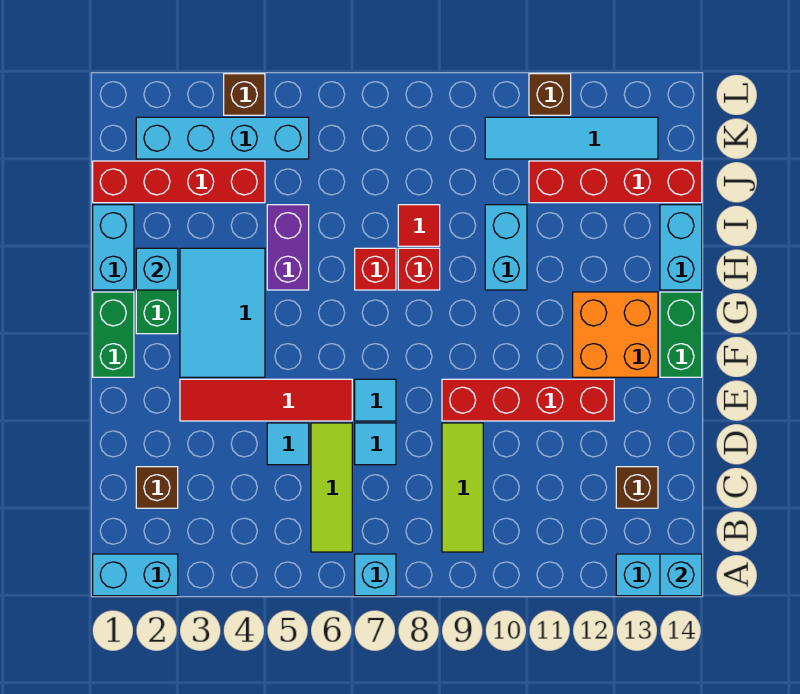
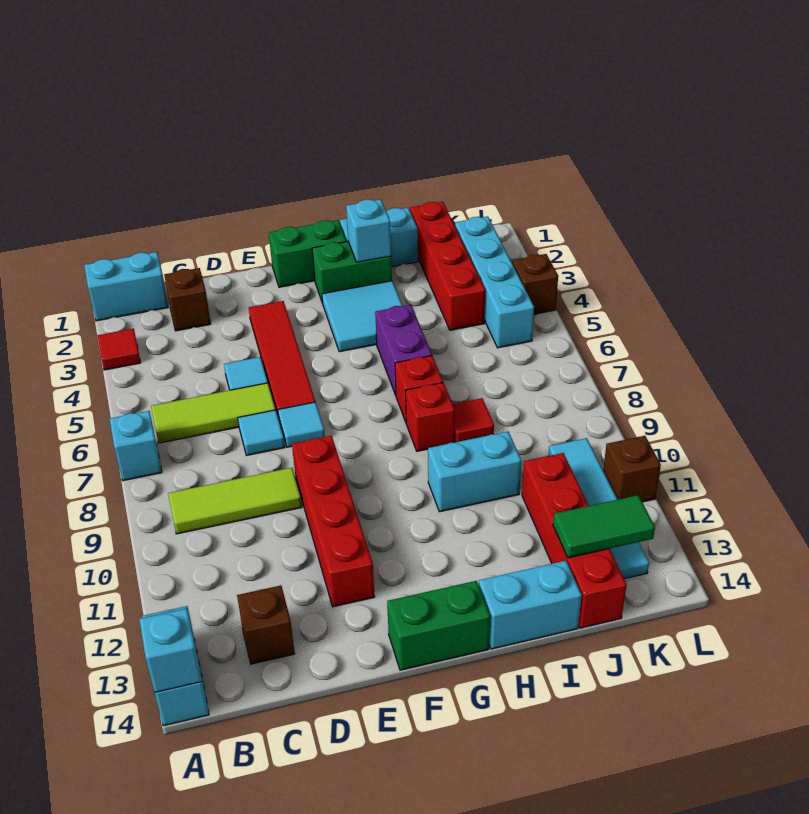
cyan brick A1:A2 level 1 -> cyan brick A1:B1 level 1
none -> red tile A3 level 1
cyan tile F3:H4 level 1 -> cyan tile G3:H4 level 1
orange brick F12:G13 level 1 -> none
purple brick H5:I5 level 1 -> purple brick H5:H6 level 1
none -> green tile J13:K13 level 2

